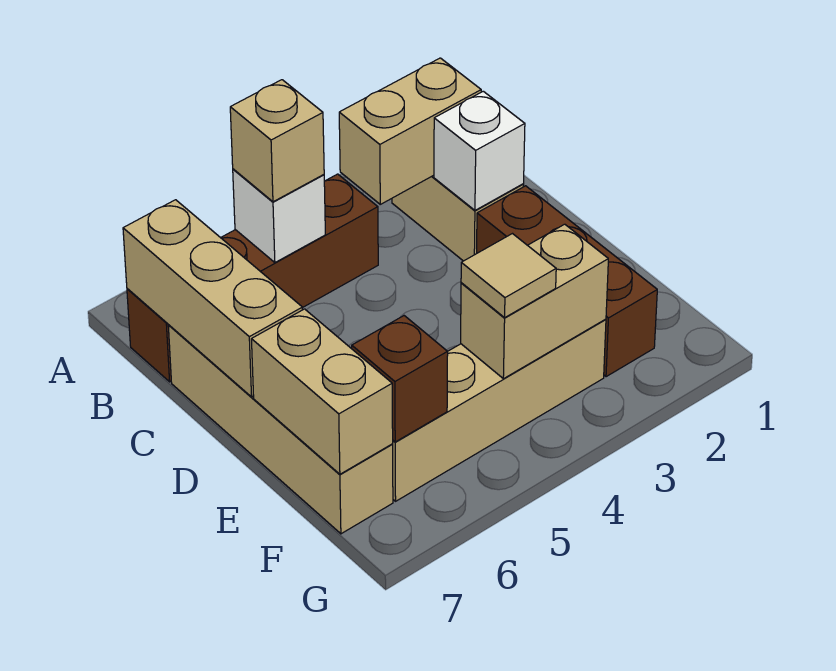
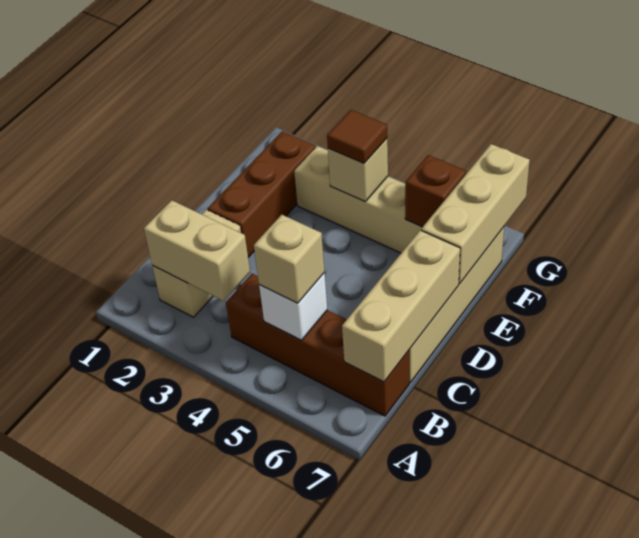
white brick C2 level 2 -> none
tan brick E7:F7 level 2 -> tan brick E7:G7 level 2
tan brick F3:F4 level 2 -> tan brick F4 level 2
tan tile F4 level 3 -> brown tile F4 level 3

